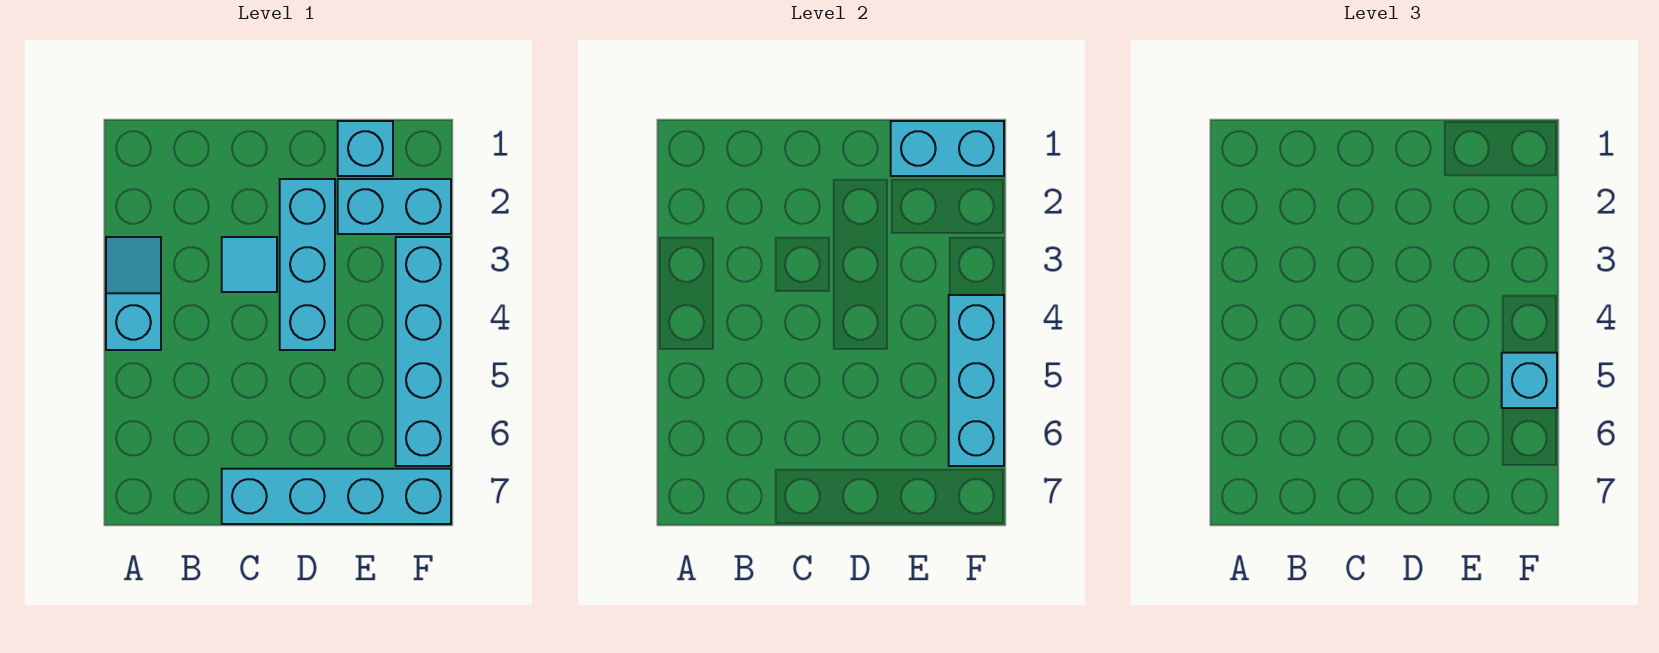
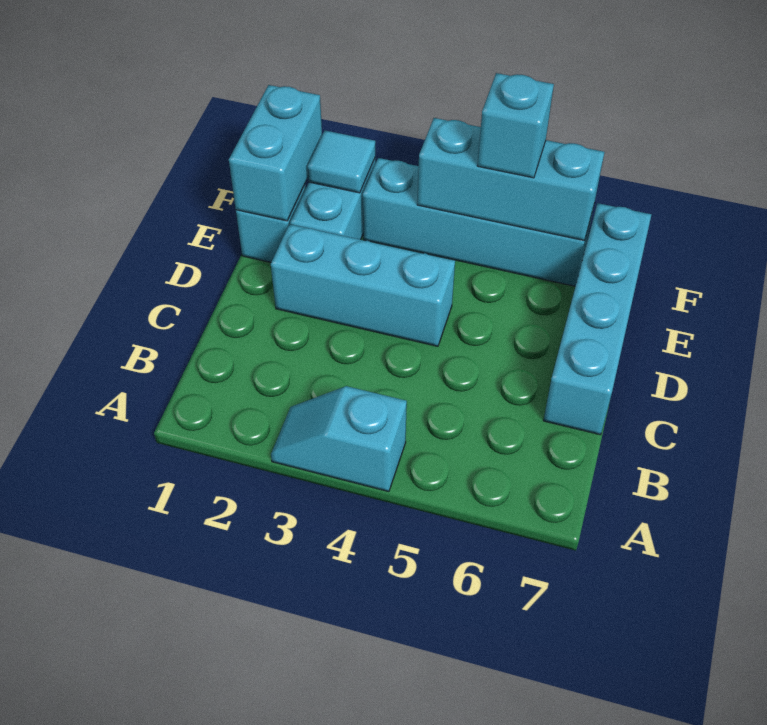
cyan tile C3 level 1 -> cyan tile F2 level 2

